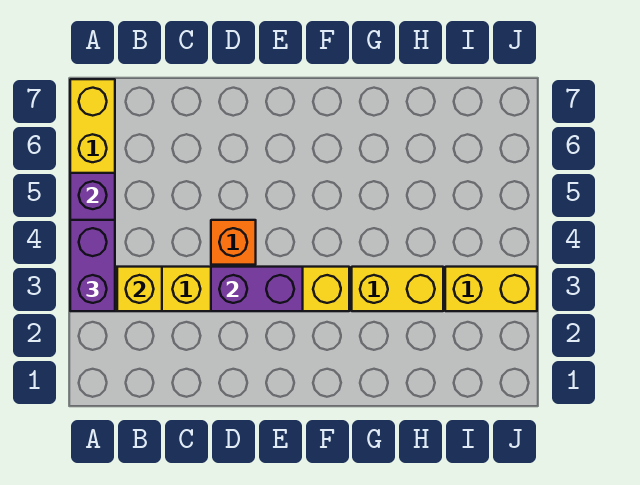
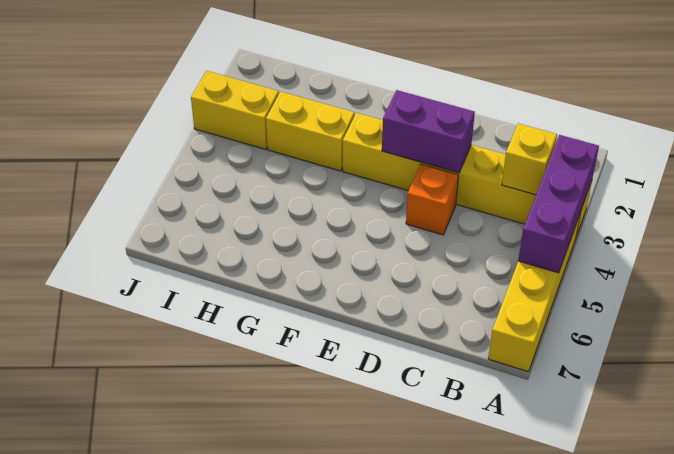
purple brick A3:A4 level 3 -> none

